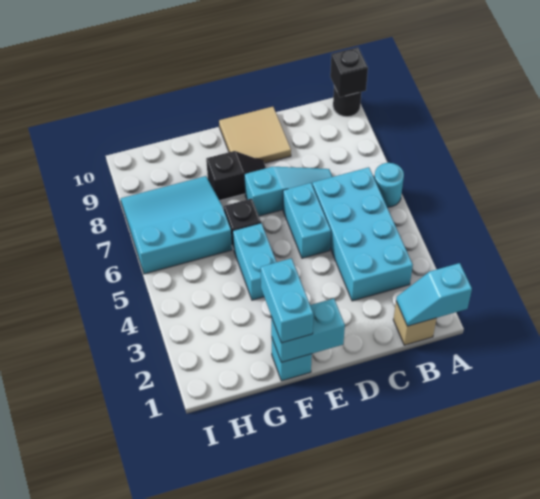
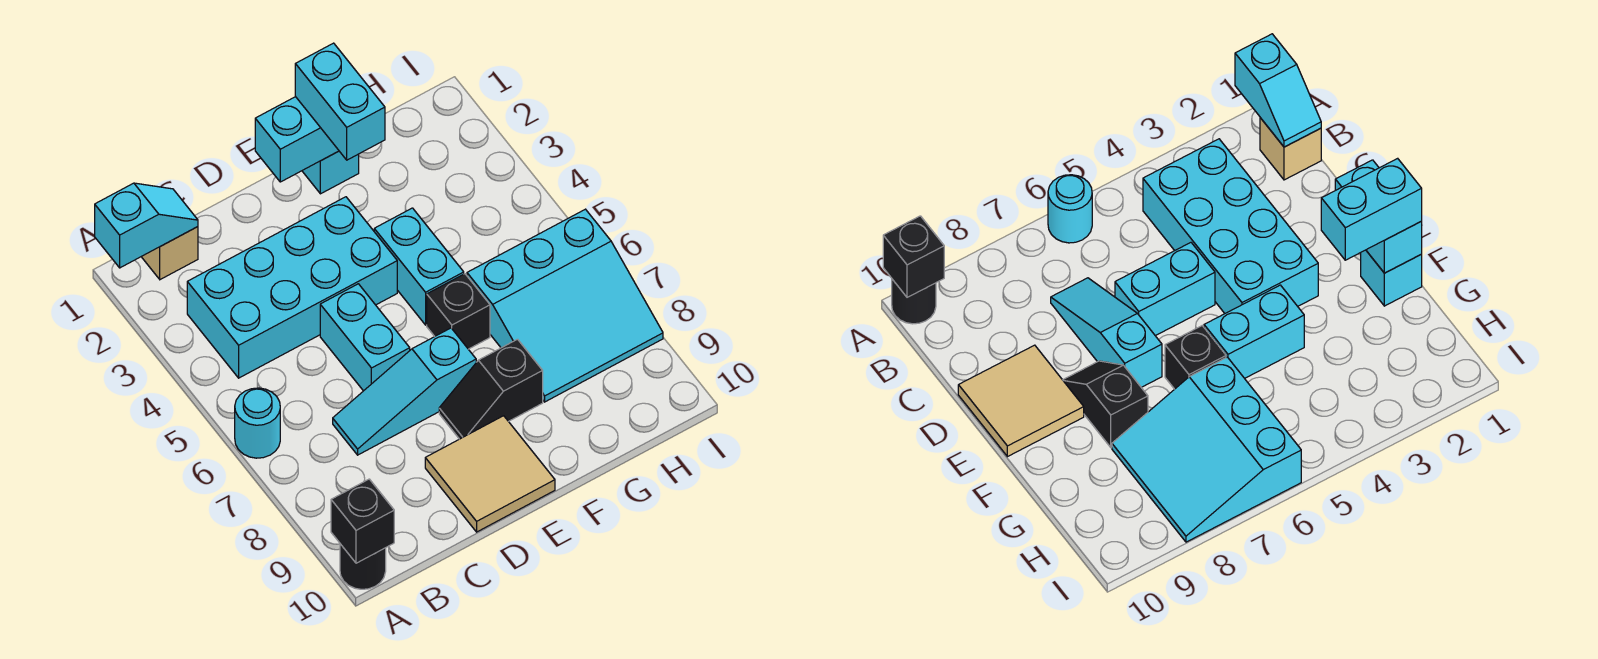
cyan brick B3:C6 level 1 -> cyan brick B3:E4 level 1

